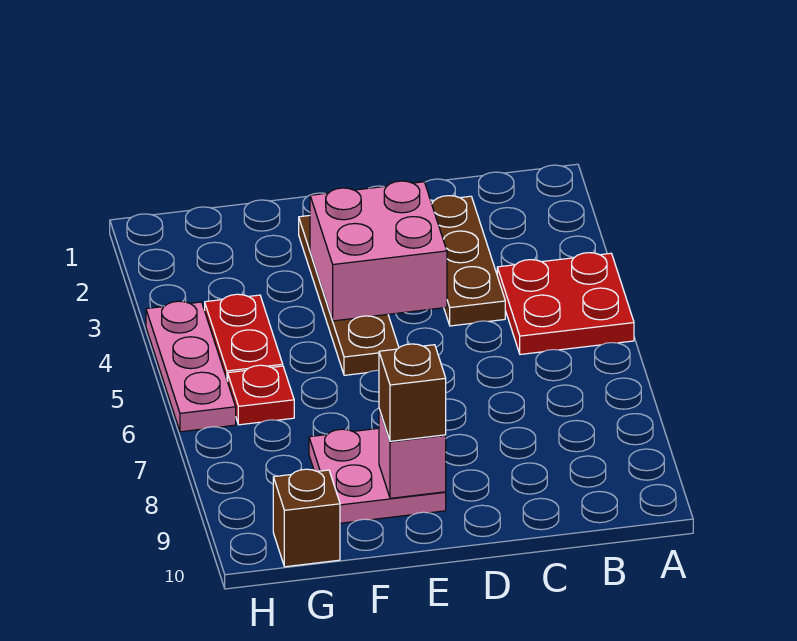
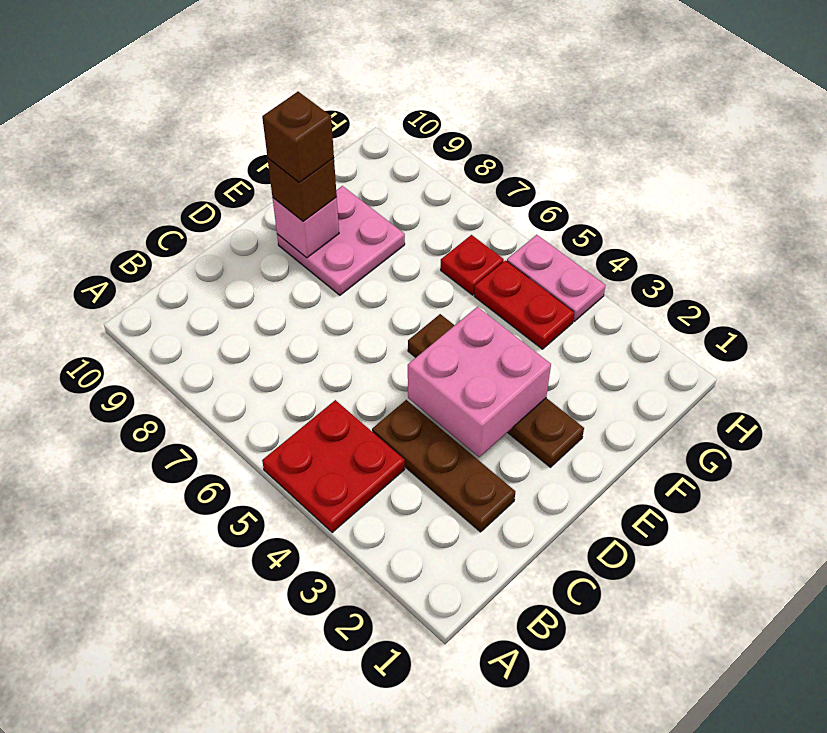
brown brick G10 level 1 -> brown brick E9 level 4
pink plate H4:H6 level 1 -> pink plate H4:H5 level 1

